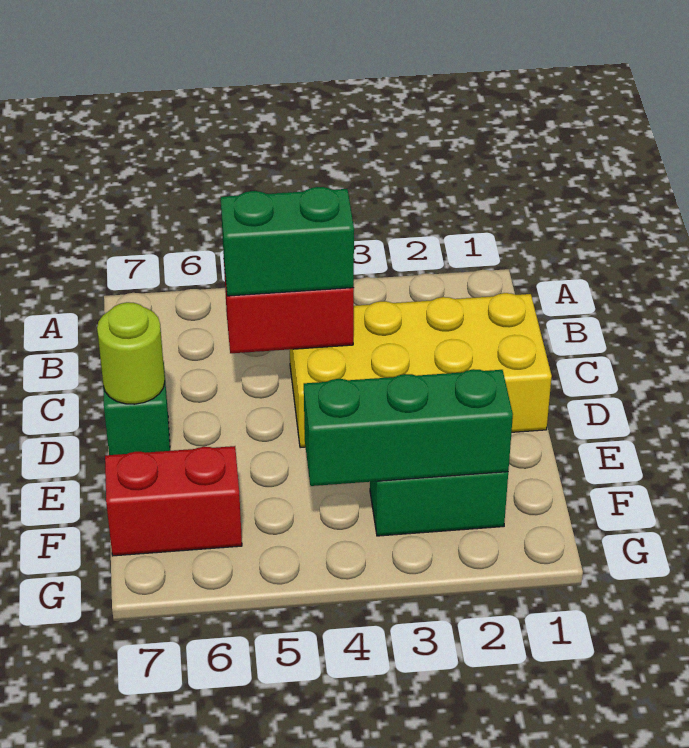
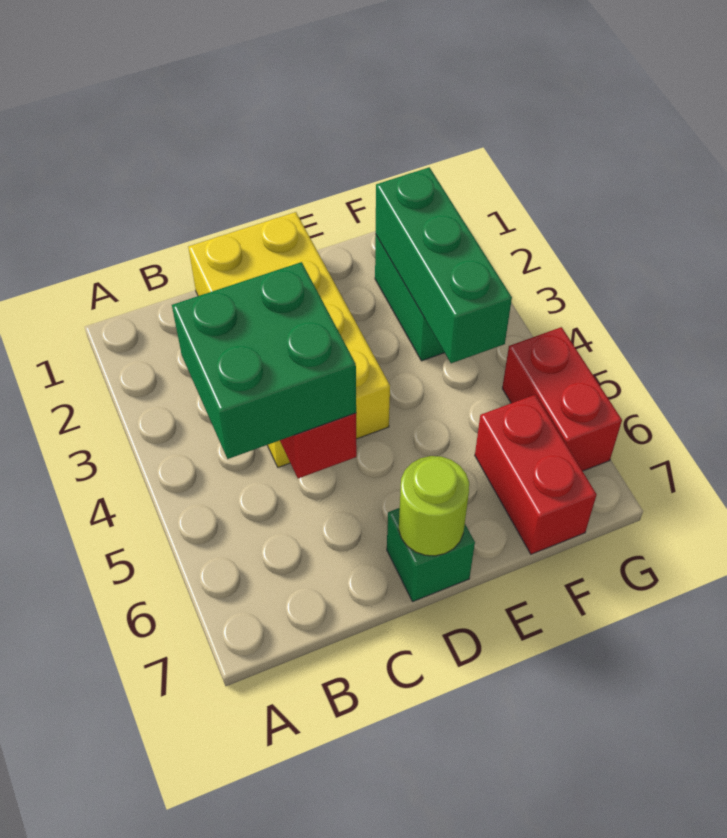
green brick C4:C5 level 3 -> green brick B4:C5 level 3
none -> red brick G5:G6 level 1

